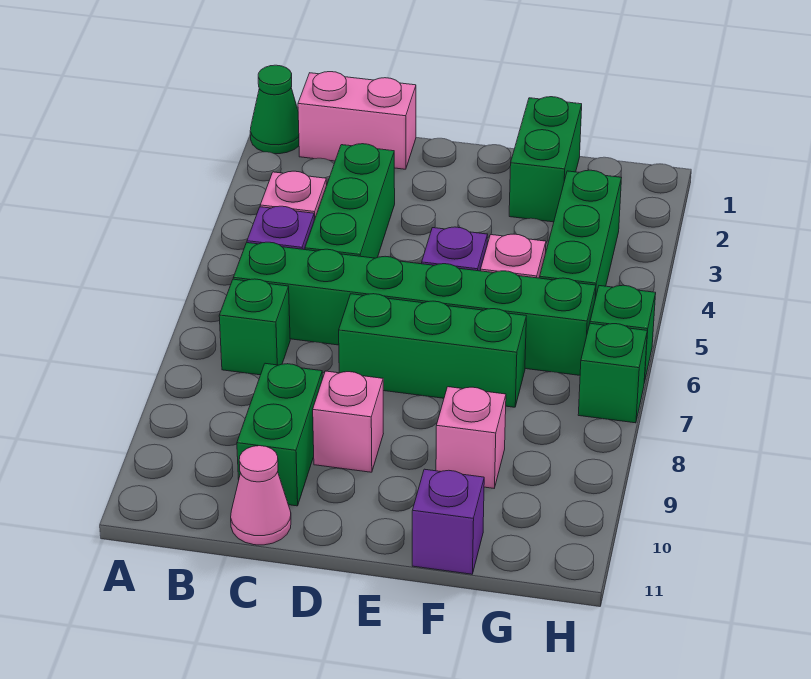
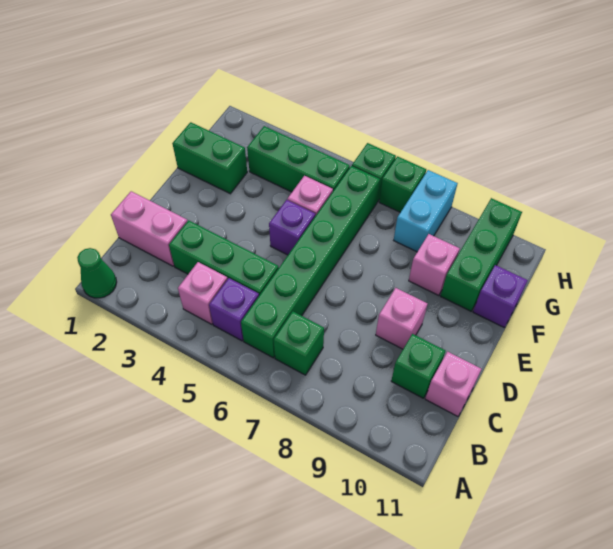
pink brick B1:C1 level 1 -> pink brick C1:C2 level 1
green brick C9:C10 level 1 -> green brick C10 level 1
pink cone C11 level 1 -> pink brick C11 level 1
green brick D7:F7 level 1 -> green brick F10:H10 level 1
none -> cyan brick G8:H8 level 1

